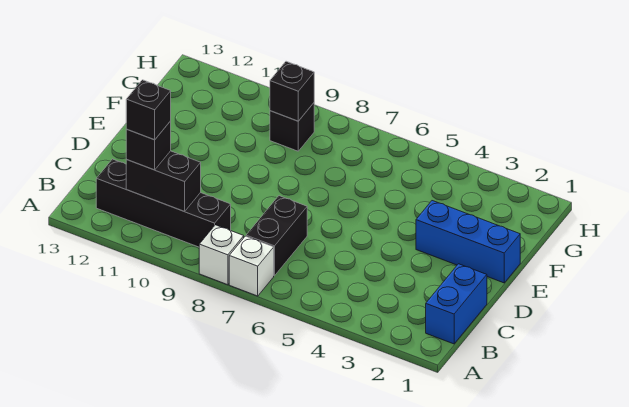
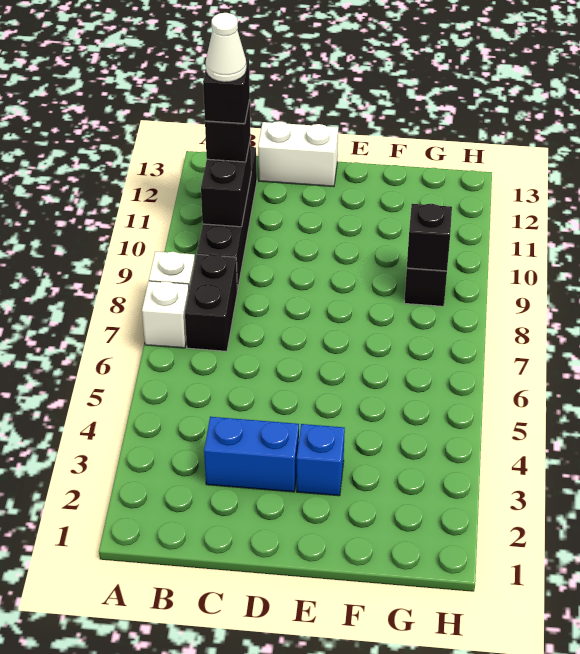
blue brick B1:C1 level 1 -> blue brick C3:D3 level 1
black brick B7:C7 level 1 -> black brick B7:B8 level 1
none -> white cone B11 level 5
none -> white brick C13:D13 level 1
blue brick E1:E3 level 1 -> blue brick E3 level 1

